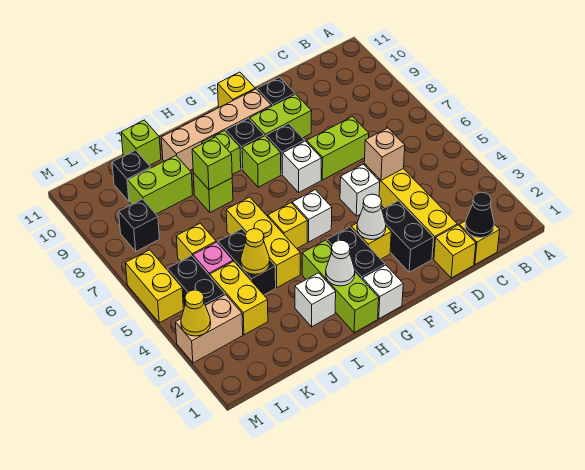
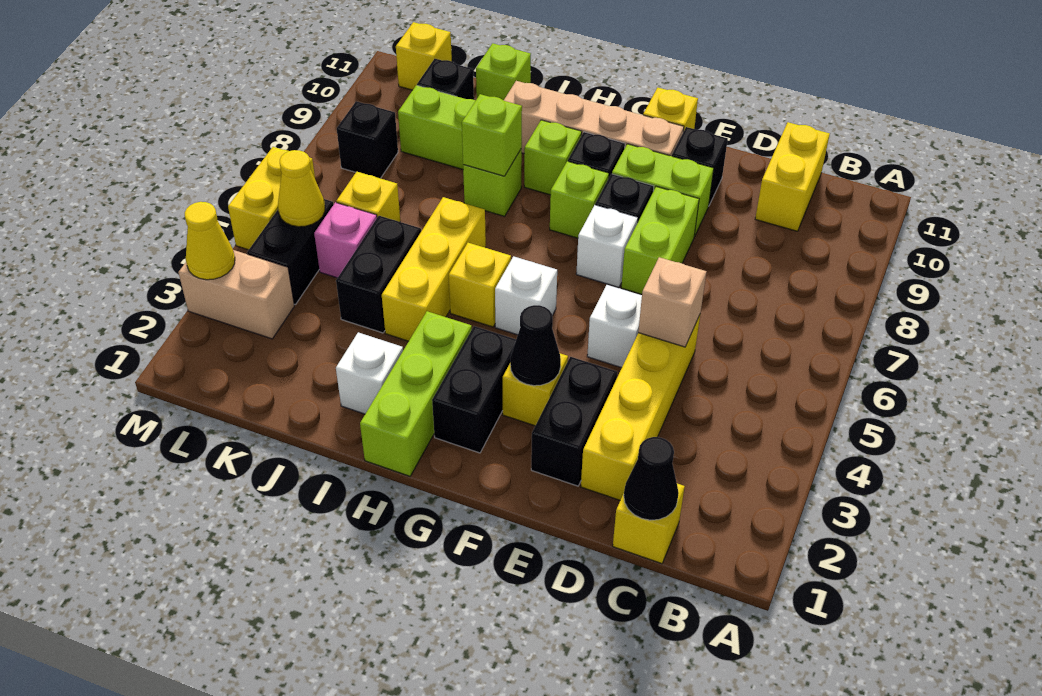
yellow brick D1 level 1 -> yellow brick L11 level 1
lime brick D7:E7 level 1 -> lime brick E7:E8 level 1
white cone F3 level 2 -> black cone F3 level 2
white brick G1 level 1 -> none
white cone H2 level 2 -> none
yellow cone J4 level 2 -> yellow cone L5 level 2
yellow brick K3:K4 level 1 -> yellow brick C10:C11 level 1

